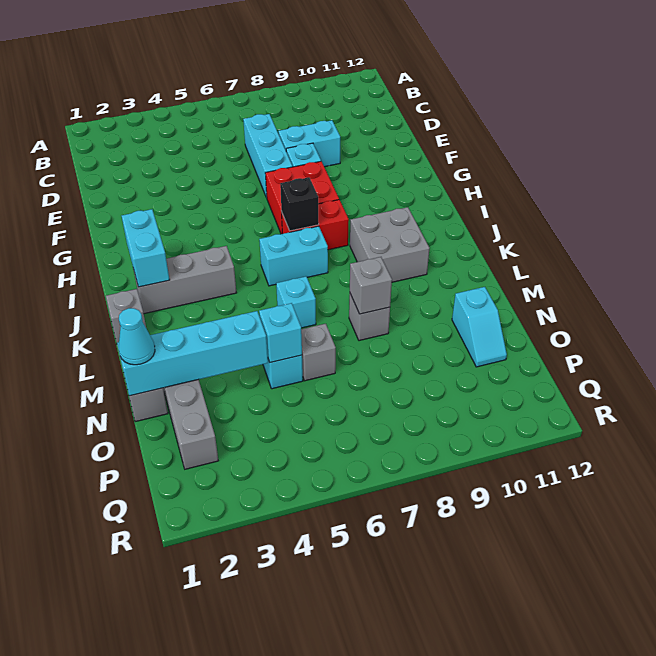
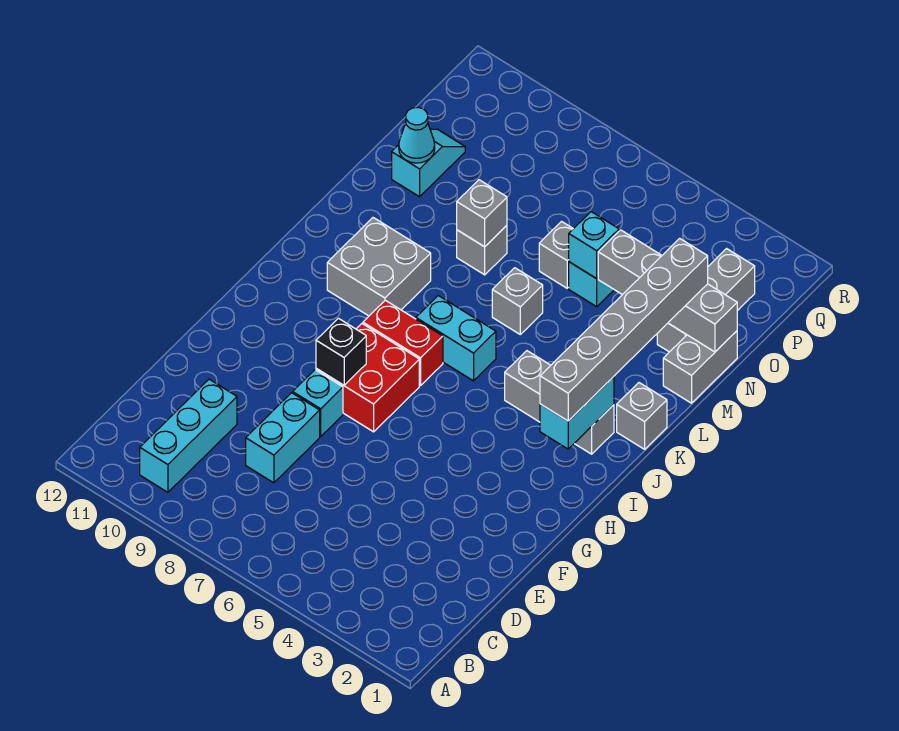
cyan brick D7:F7 level 1 -> cyan brick B10:D10 level 1
cyan brick E8:E9 level 1 -> cyan brick D8:E8 level 1
none -> grey brick I2:N2 level 3
black brick I7 level 2 -> black brick G8 level 2
cyan brick L6 level 1 -> grey brick L6 level 1
cyan brick N1:N4 level 2 -> grey brick N1:N4 level 2
cyan cone N1 level 3 -> cyan cone N11 level 2

